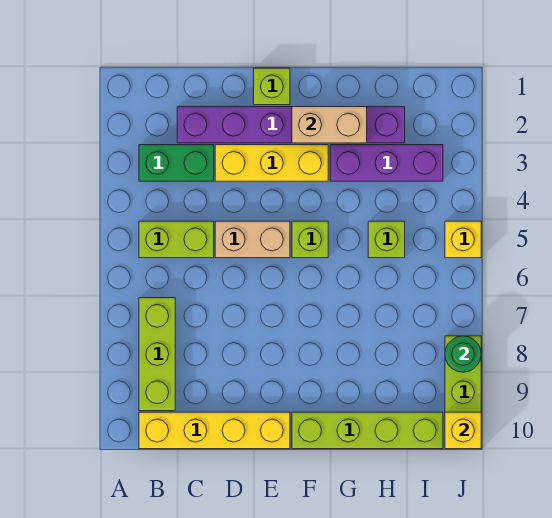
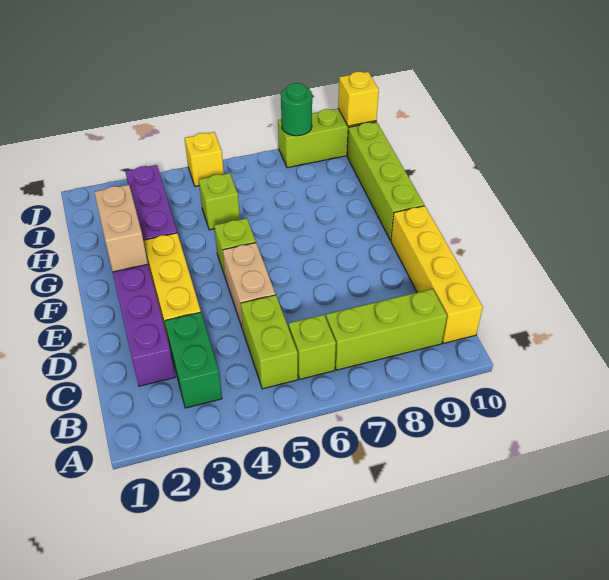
lime brick E1 level 1 -> lime brick B6 level 1

